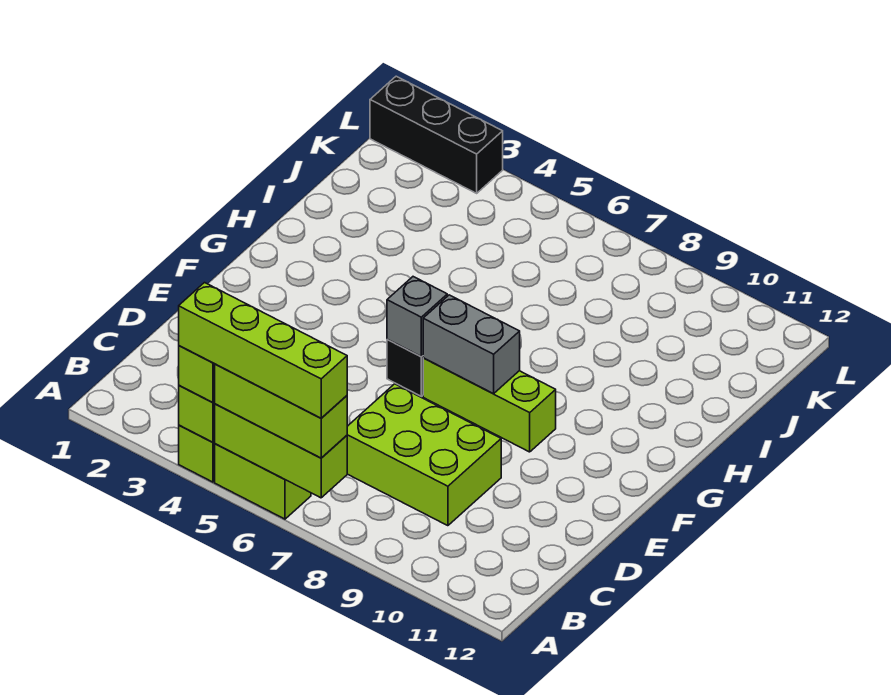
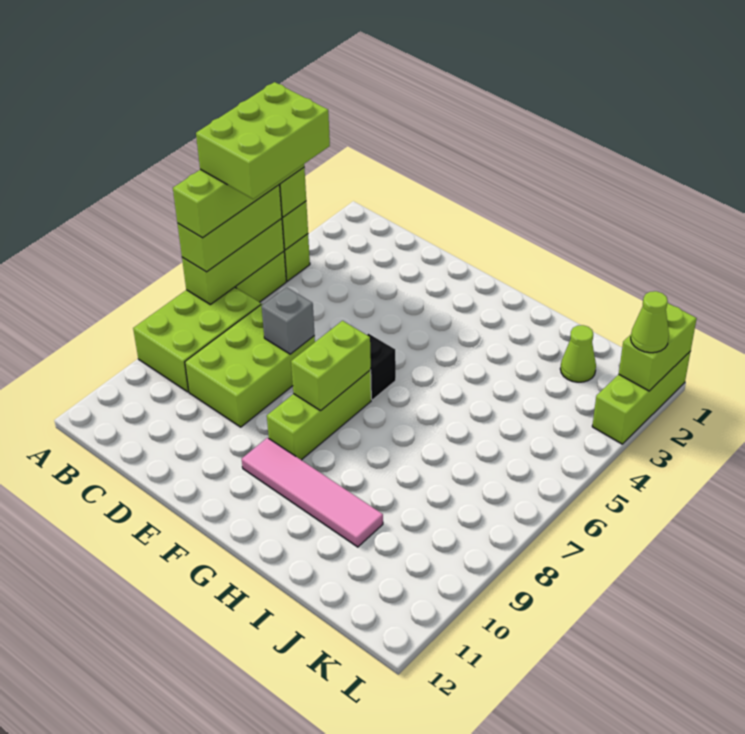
none -> lime brick A4:B6 level 5
none -> lime brick A7:B9 level 1
grey brick F6 level 2 -> grey brick D7 level 2
grey brick F7:F8 level 2 -> lime brick F7:F8 level 2
none -> pink tile F10:I10 level 1
none -> lime cone J2 level 1
black brick L1:L3 level 1 -> lime brick L1:L3 level 1
none -> lime brick L1:L2 level 2
none -> lime cone L2 level 3

